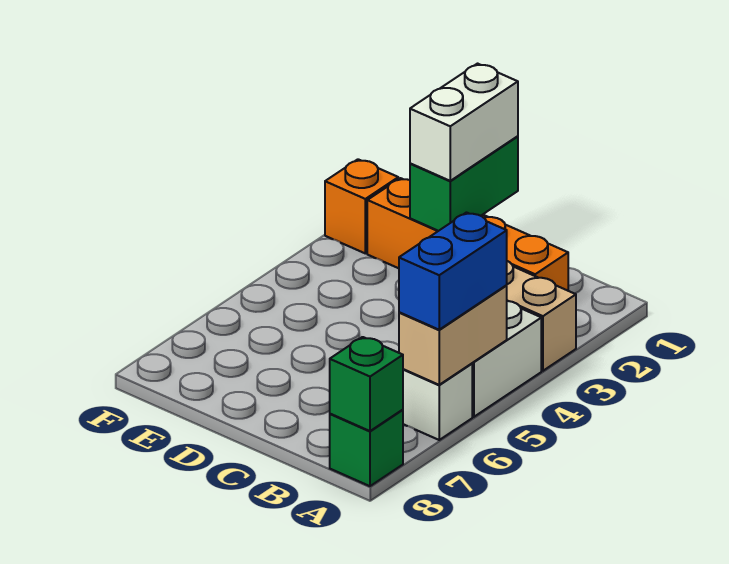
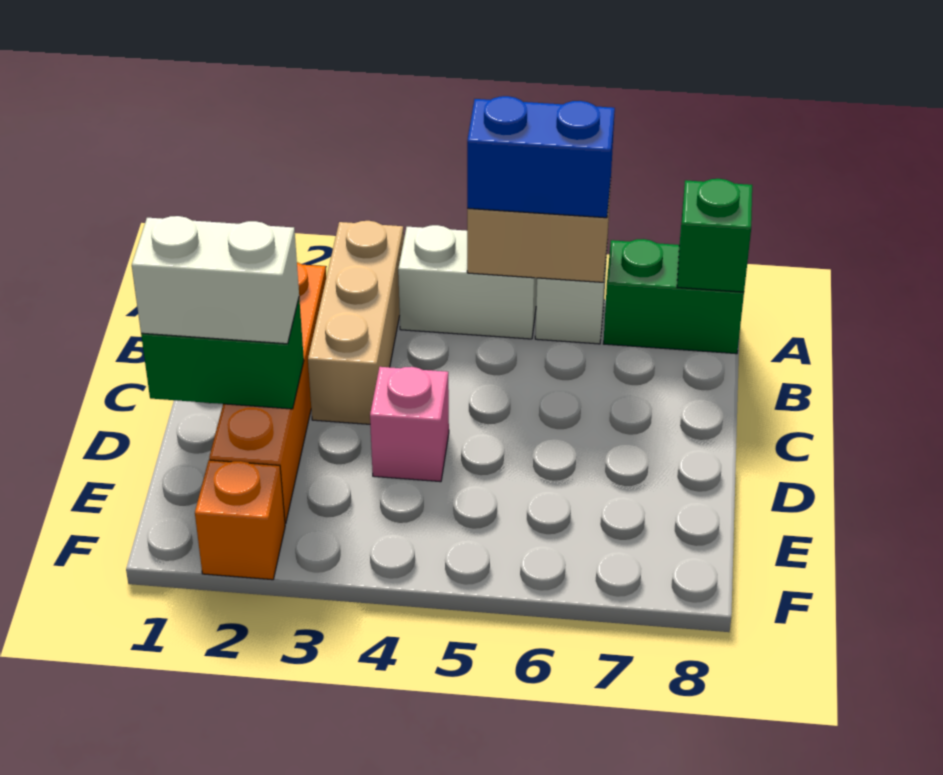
green brick A8 level 1 -> green brick A7:A8 level 1
none -> pink brick D4 level 1

